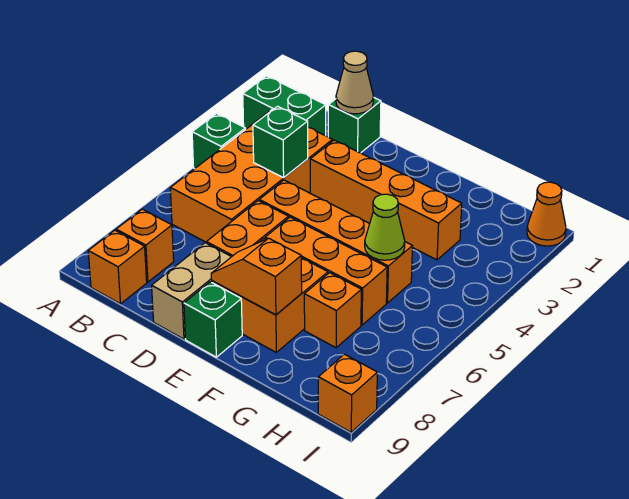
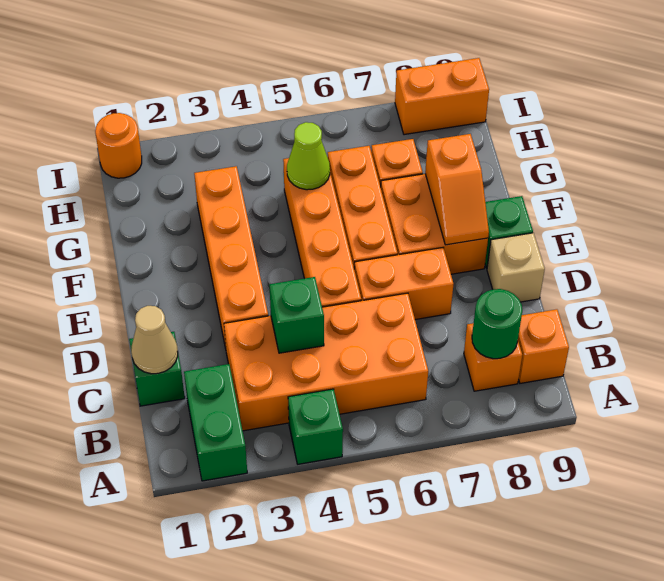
none -> green round brick B8 level 2
tan brick D8:D9 level 1 -> tan brick D9 level 1
orange cone I1 level 1 -> orange round brick I1 level 1
orange brick I9 level 1 -> orange brick I8:I9 level 1

